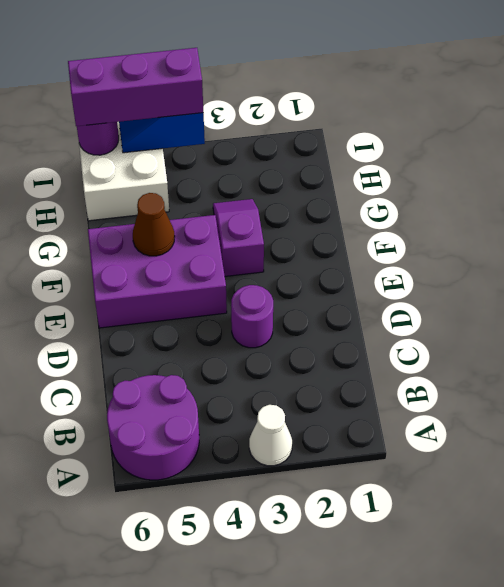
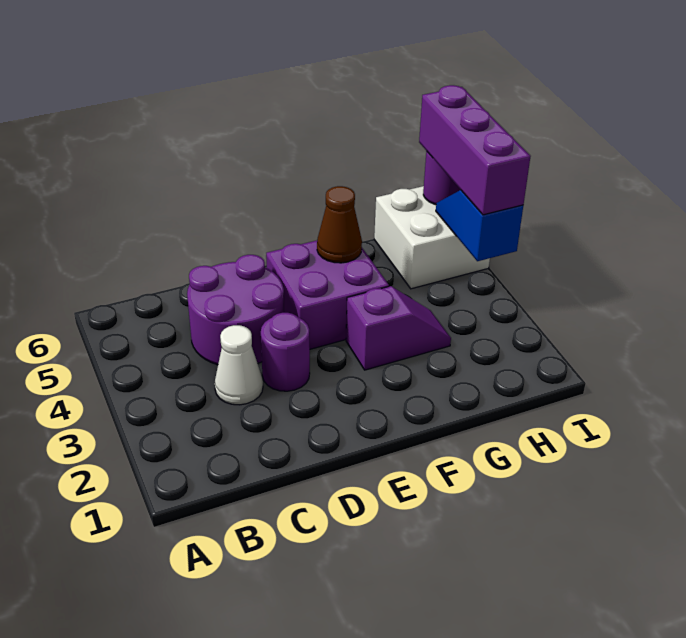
white cone A3 level 1 -> white cone C3 level 1
purple round brick A5:B6 level 1 -> purple round brick C4:D5 level 1
purple brick E4:F6 level 1 -> purple brick E4:F5 level 1

